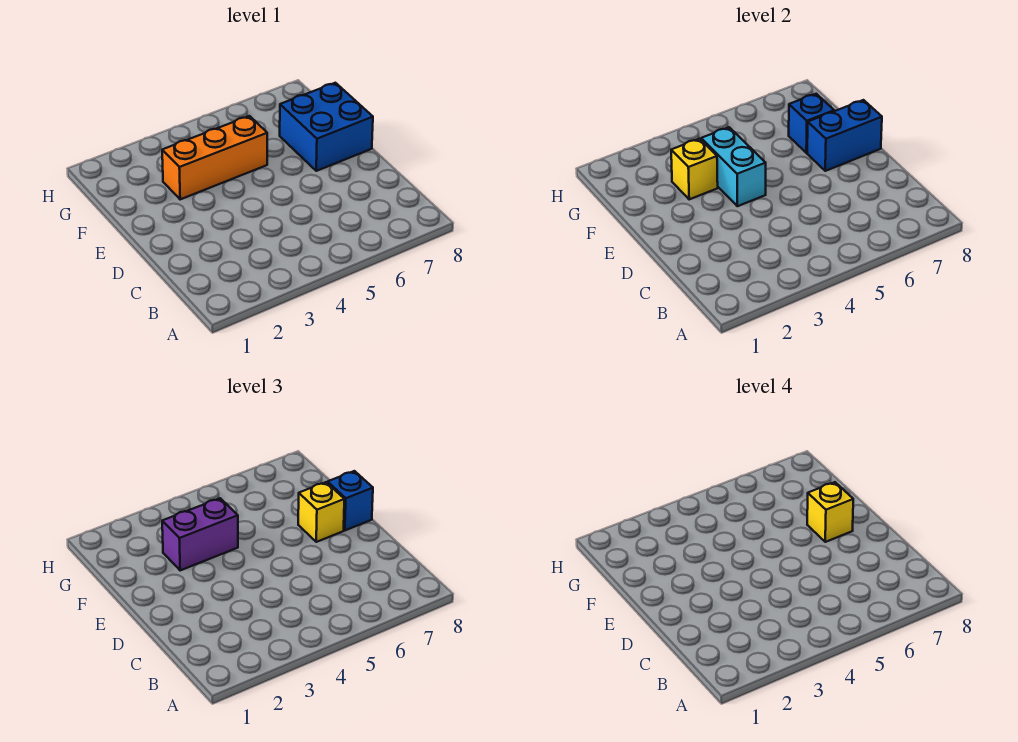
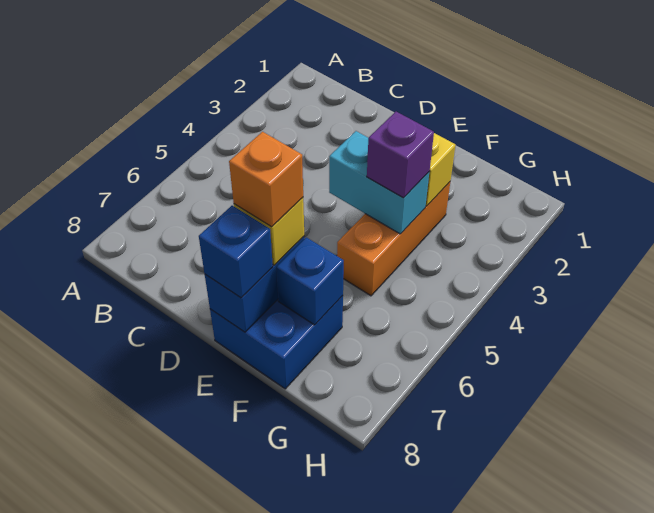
yellow brick E7 level 4 -> orange brick E7 level 4
purple brick F3:F4 level 3 -> purple brick F4 level 3

